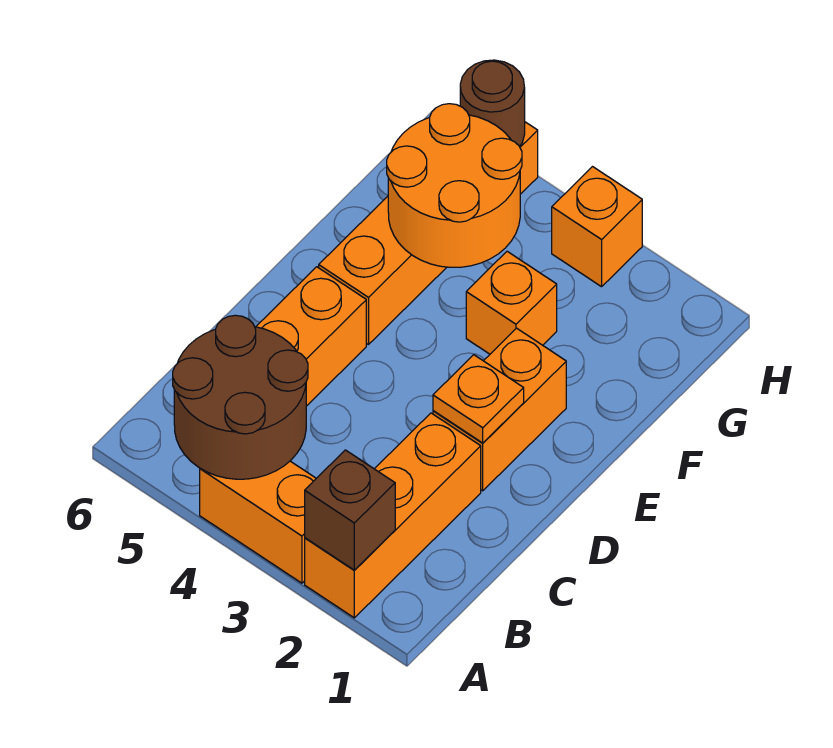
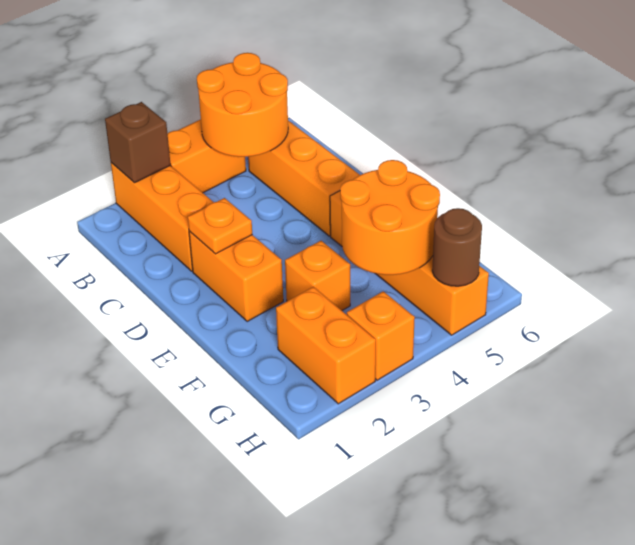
brown round brick A4:B5 level 2 -> orange round brick A4:B5 level 2
none -> orange brick G2:H2 level 1

